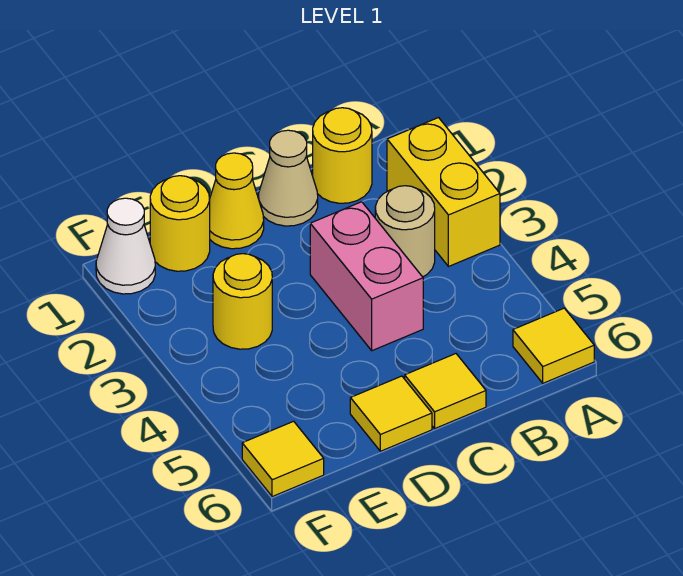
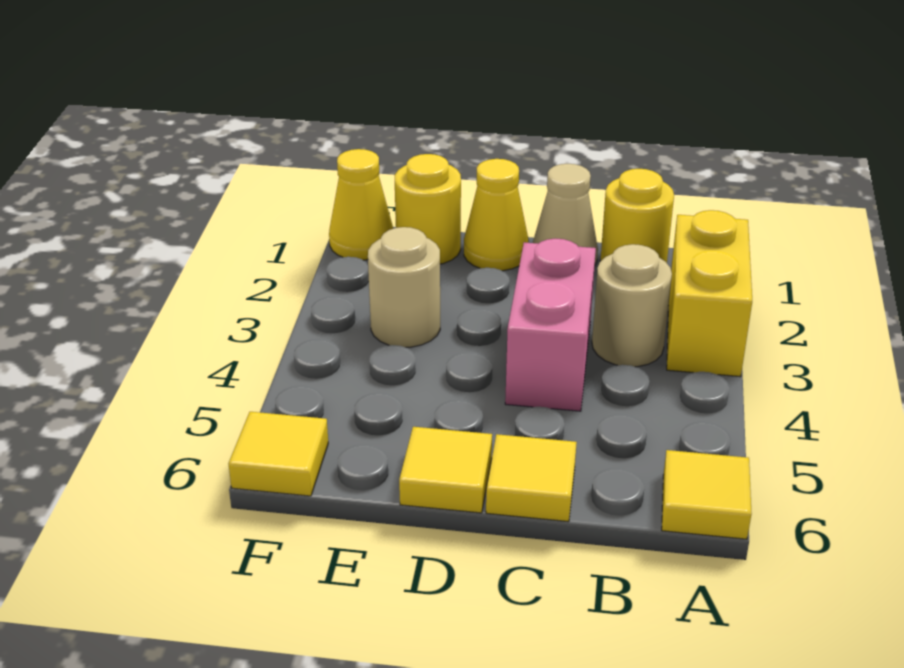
yellow round brick E3 level 1 -> tan round brick E3 level 1
white cone F1 level 1 -> yellow cone F1 level 1

